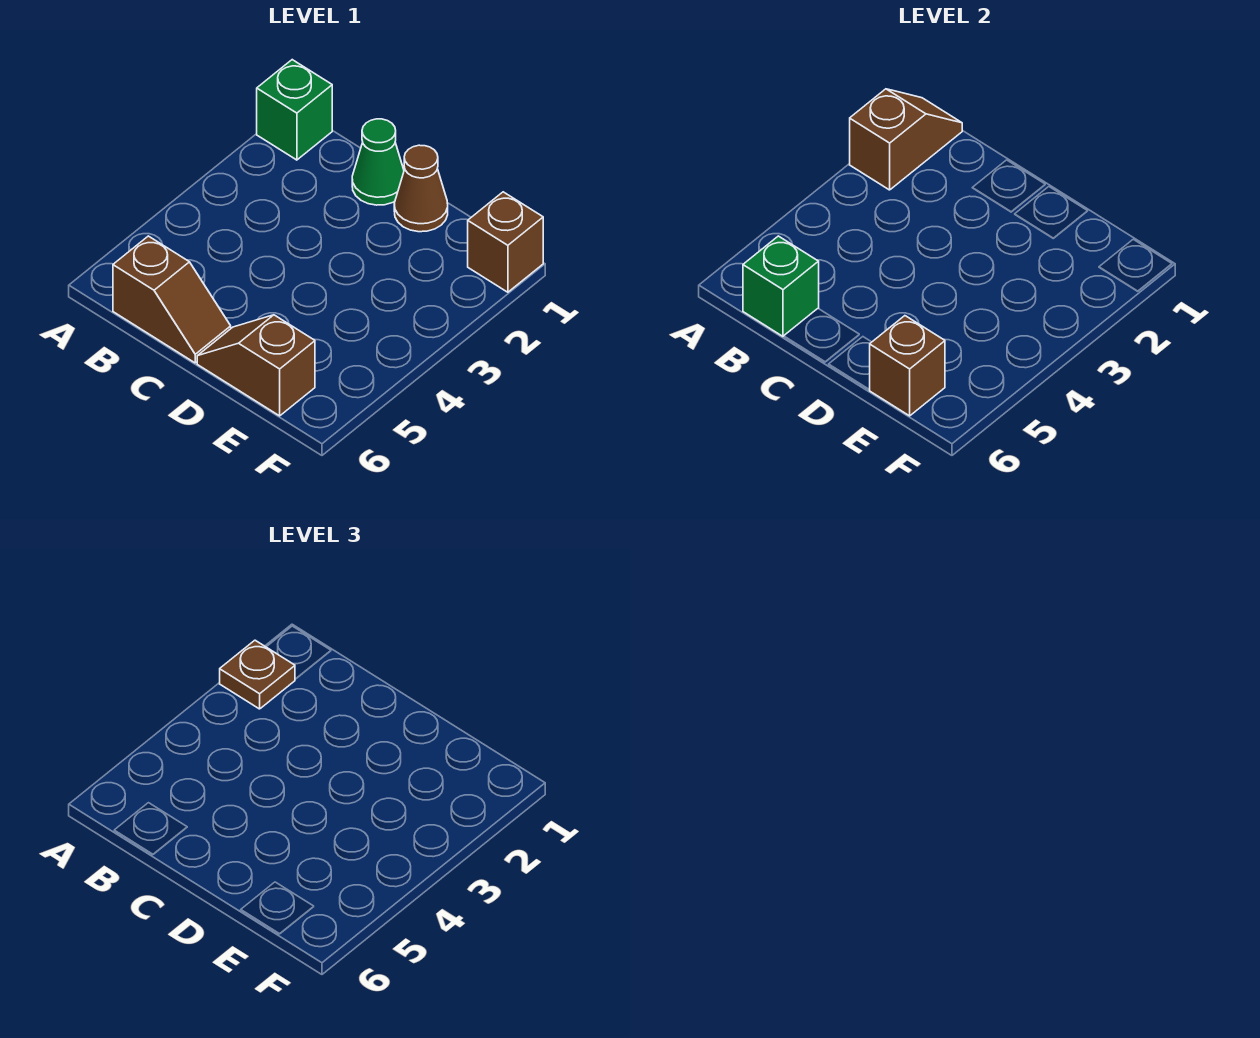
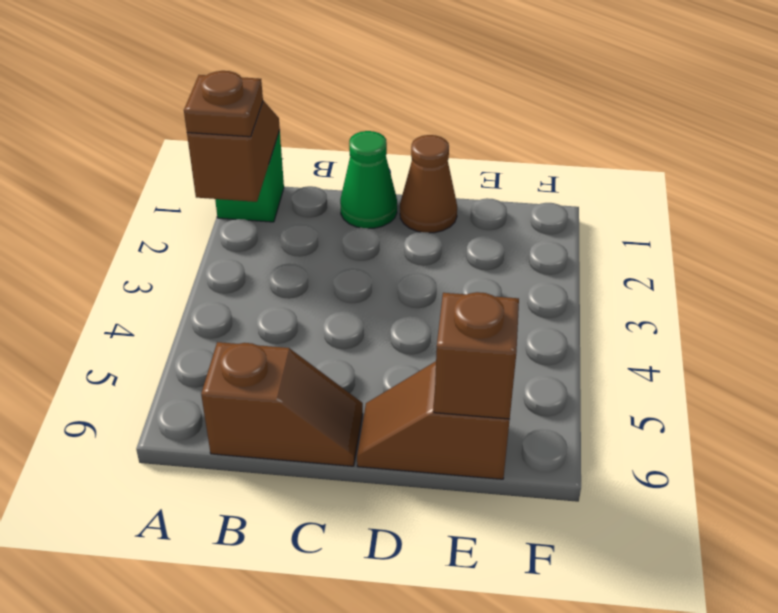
green brick B6 level 2 -> none
brown brick F1 level 1 -> none

